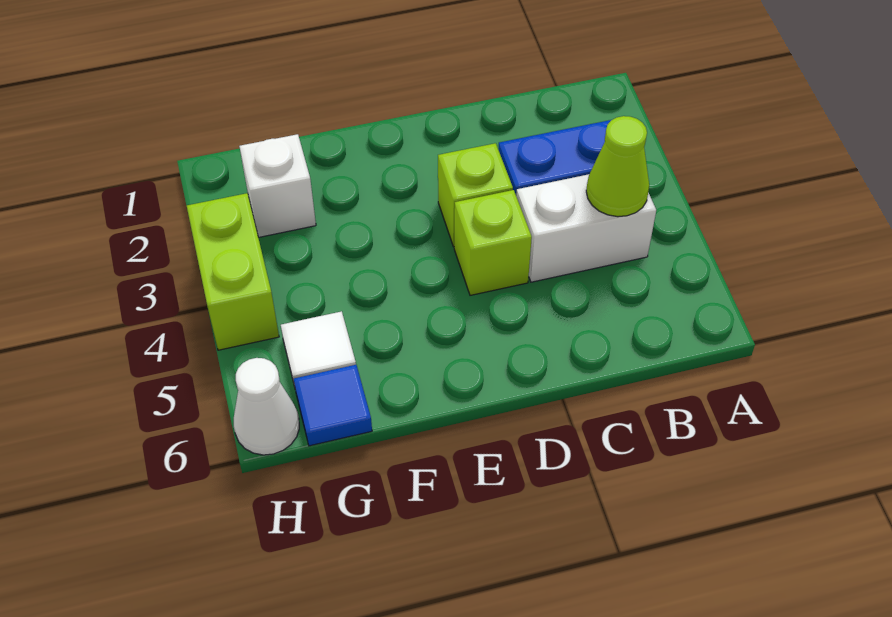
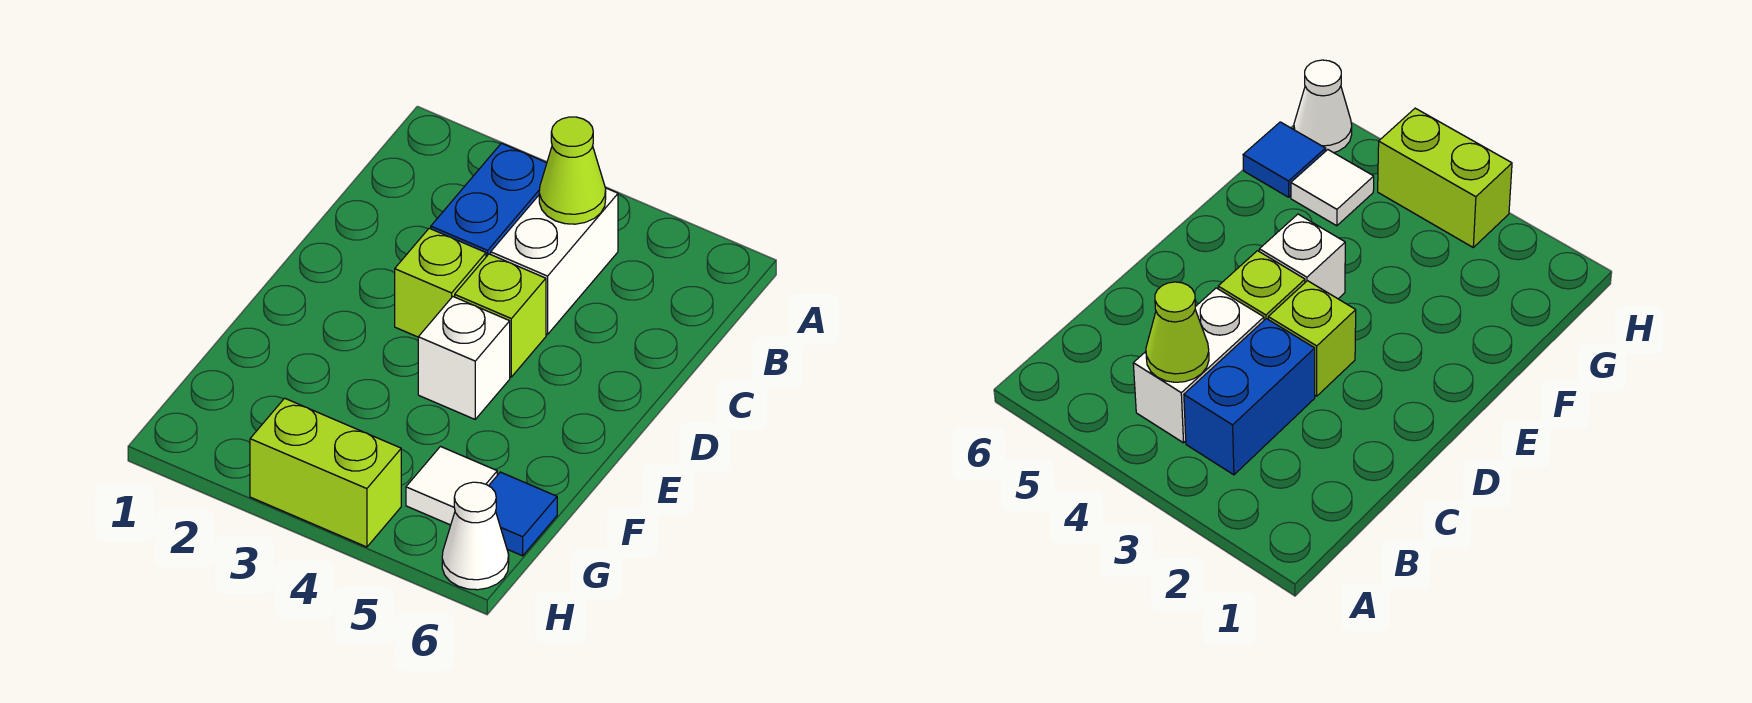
white brick G2 level 1 -> white brick E4 level 1

